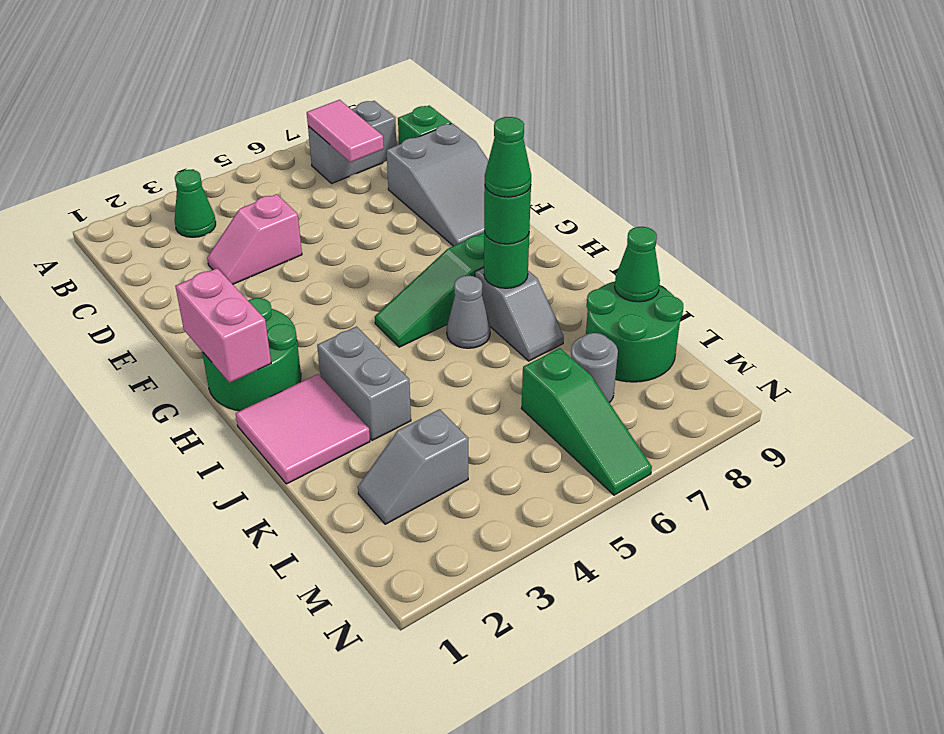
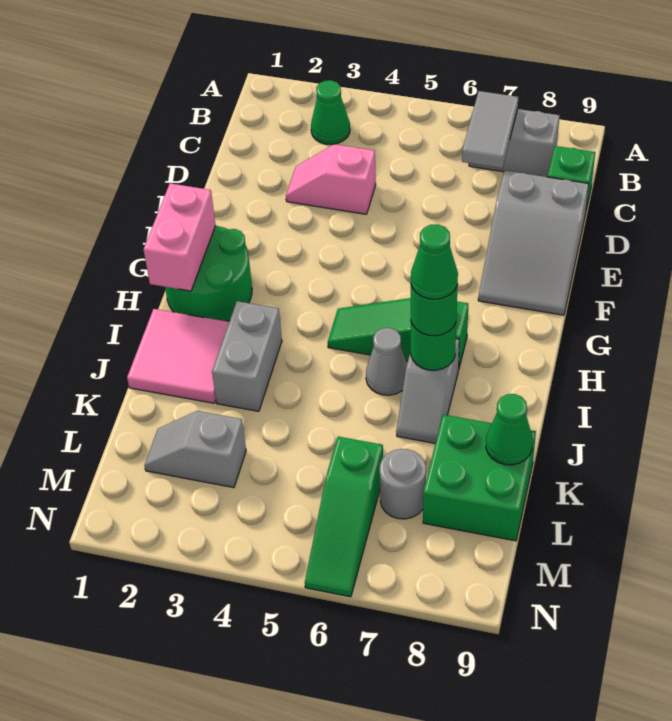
pink tile B7:C7 level 2 -> grey tile B7:C7 level 2
green round brick K8:L9 level 1 -> green brick K8:L9 level 1

